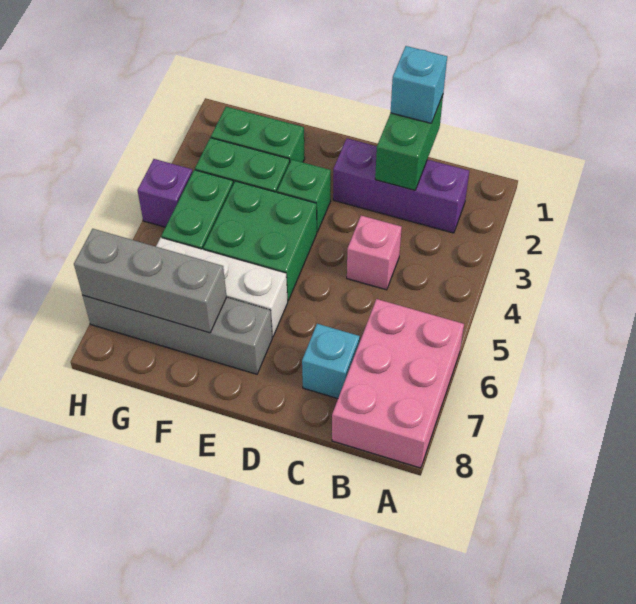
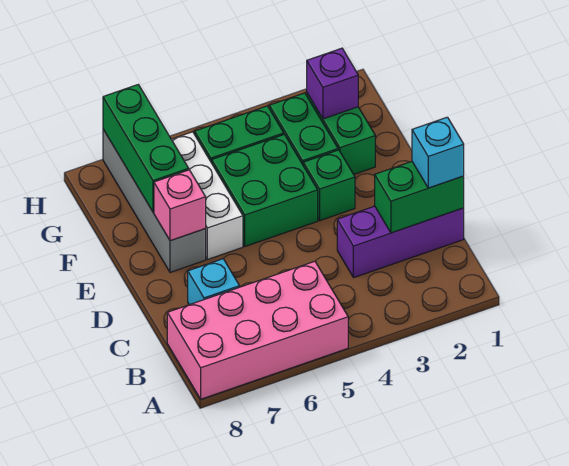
pink brick A6:B8 level 1 -> pink brick A5:B8 level 1
purple brick B2:D2 level 1 -> purple brick C1:C3 level 1
pink brick C4 level 1 -> pink brick E7 level 2
grey brick F7:H7 level 2 -> green brick F7:H7 level 2
purple brick H4 level 1 -> purple brick G2 level 2

